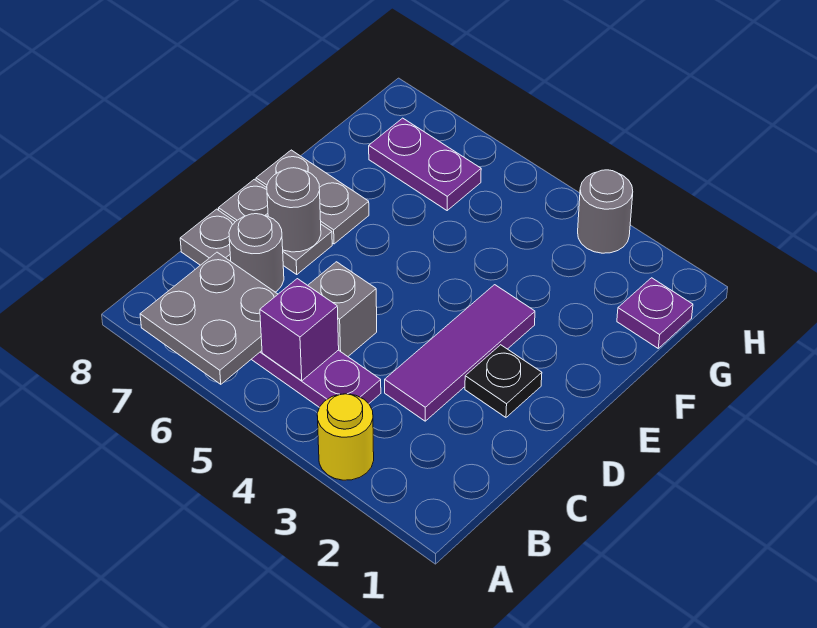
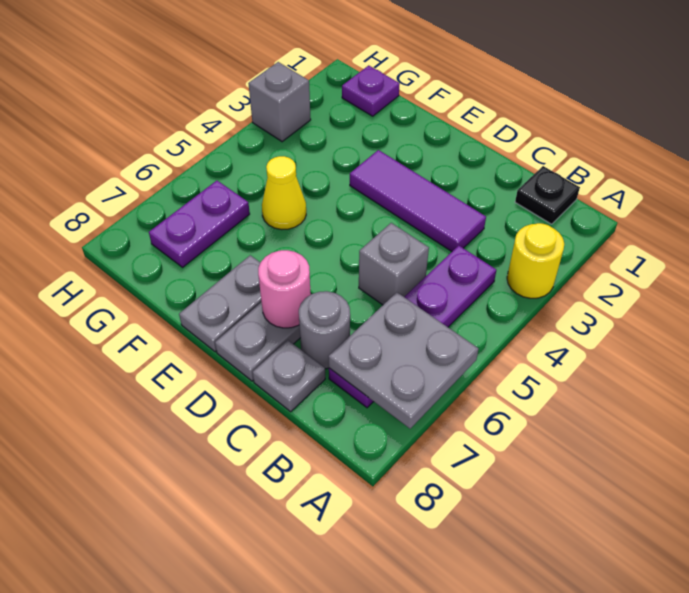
purple brick B5 level 2 -> none
black plate D2 level 1 -> black plate B1 level 1
grey round brick D7 level 2 -> pink round brick D7 level 2
none -> yellow cone F5 level 1
grey round brick H3 level 1 -> grey brick H3 level 1

